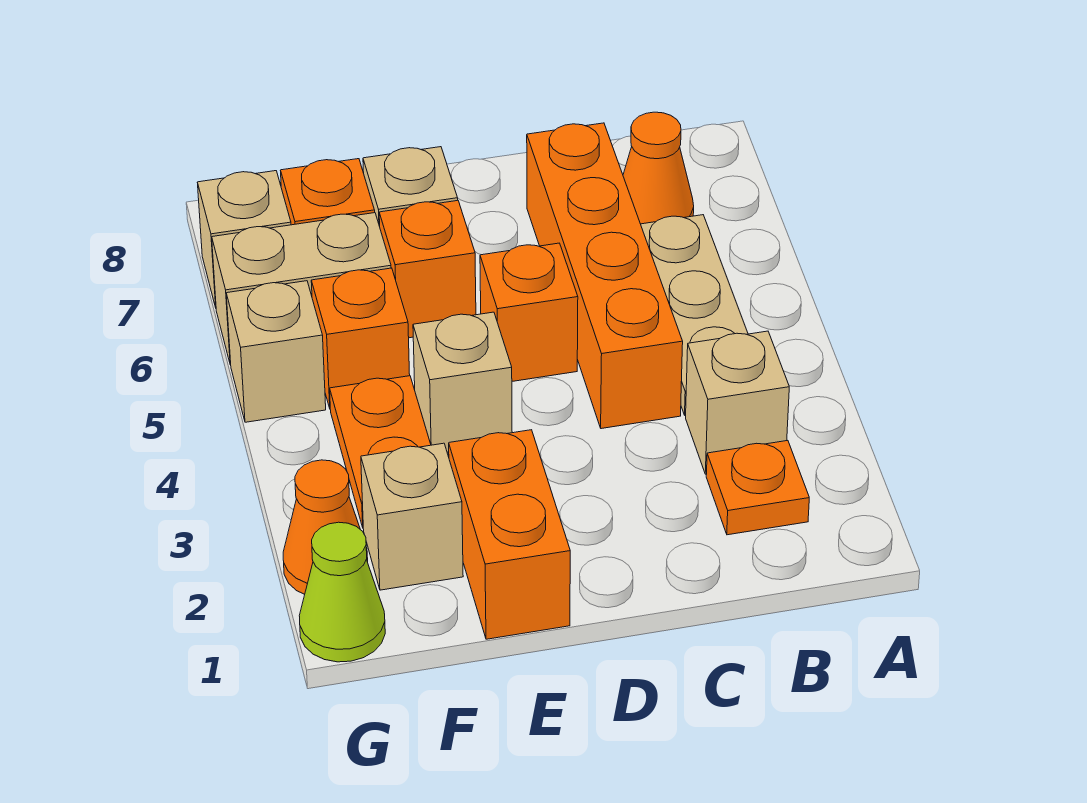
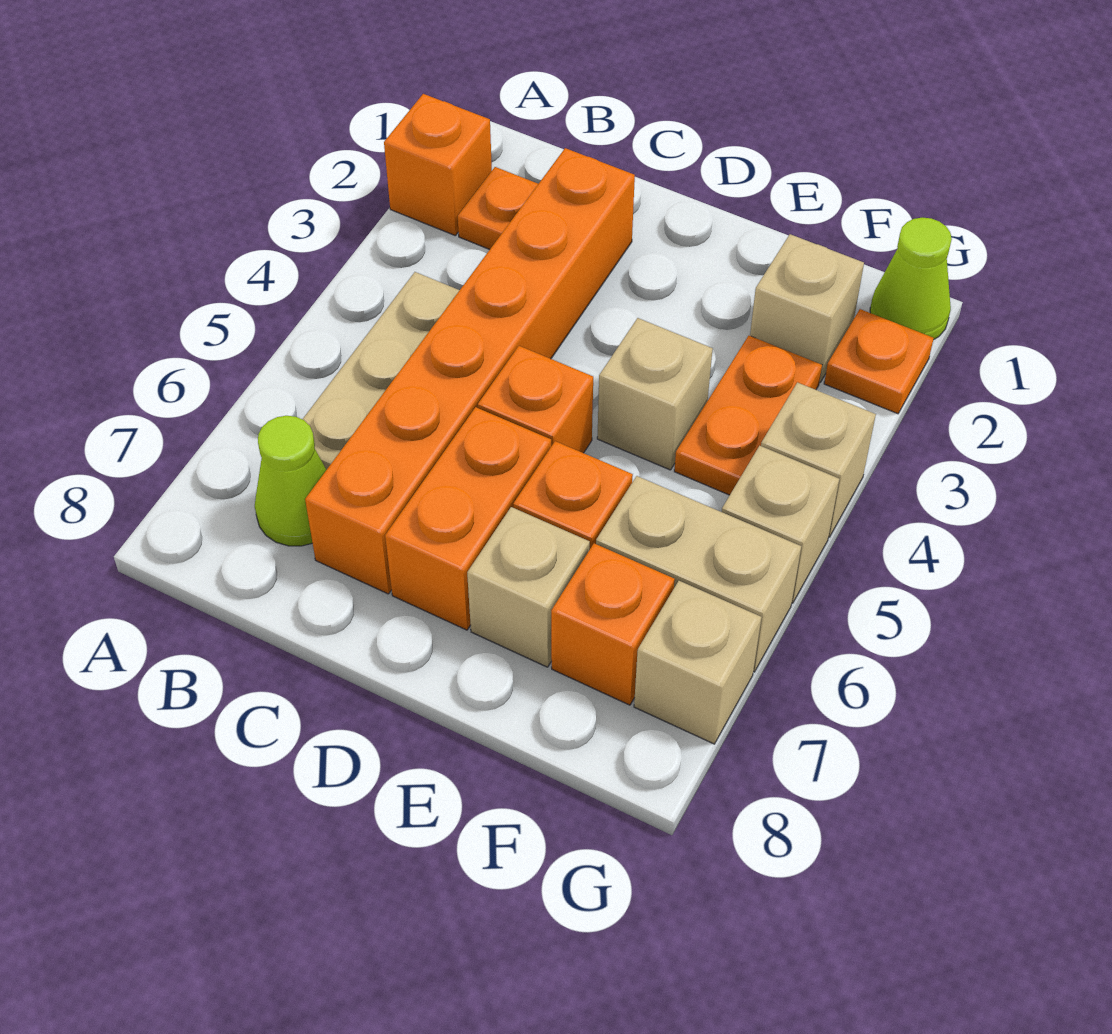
tan brick B3 level 1 -> tan brick G4 level 1
orange cone B7 level 1 -> lime cone B7 level 1
orange brick C4:C7 level 1 -> orange brick C2:C7 level 1
orange brick E1:E2 level 1 -> orange brick D6:D7 level 1
orange brick F5 level 1 -> orange brick A2 level 1
orange cone G2 level 1 -> orange plate G2 level 1

